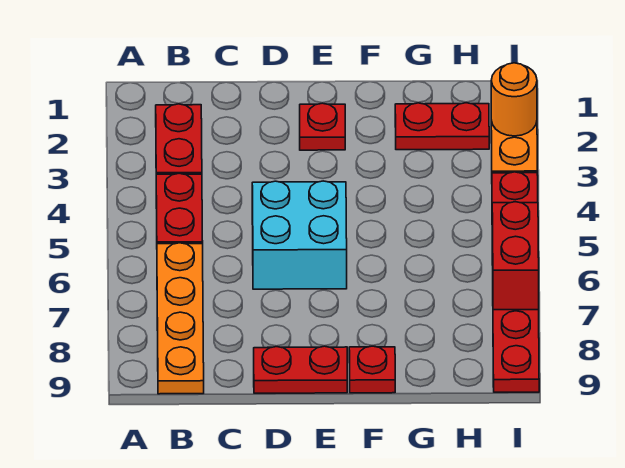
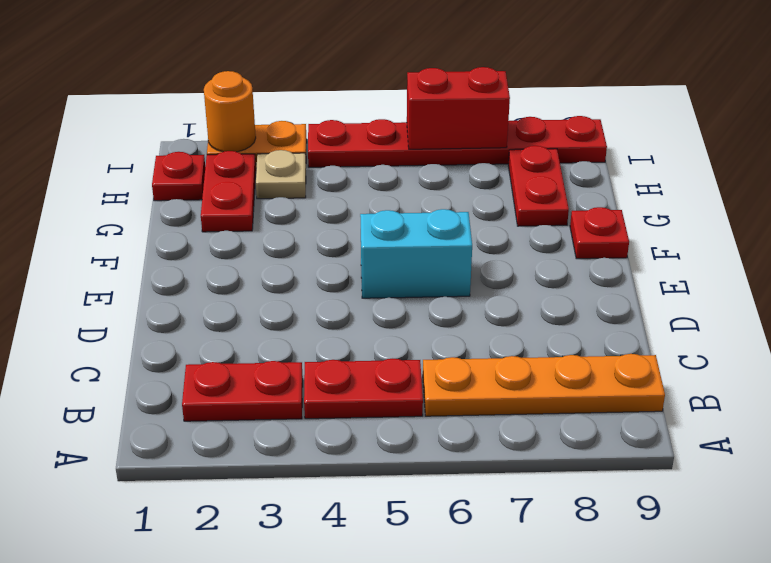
cyan brick D5:E6 level 1 -> cyan brick E5:E6 level 1
red plate D9:E9 level 1 -> red plate G8:H8 level 1
red plate E2 level 1 -> red plate H1 level 1
none -> tan plate H3 level 1

